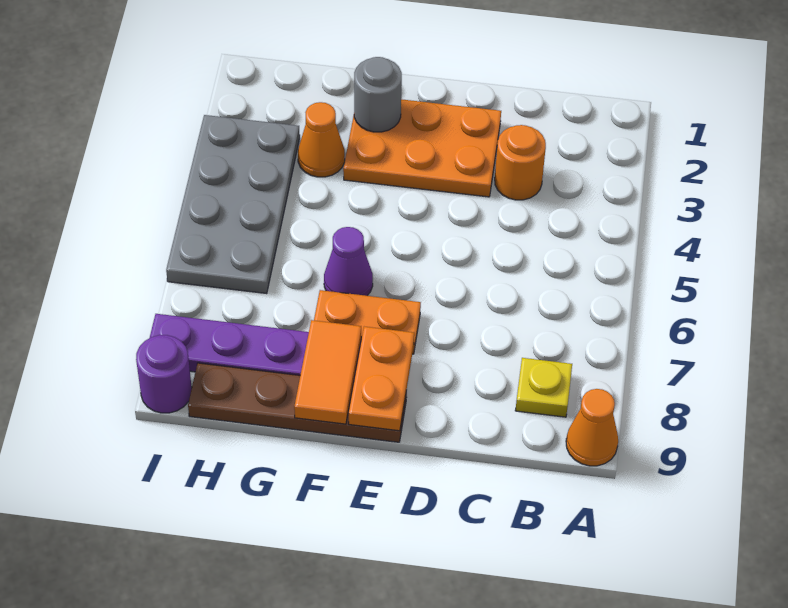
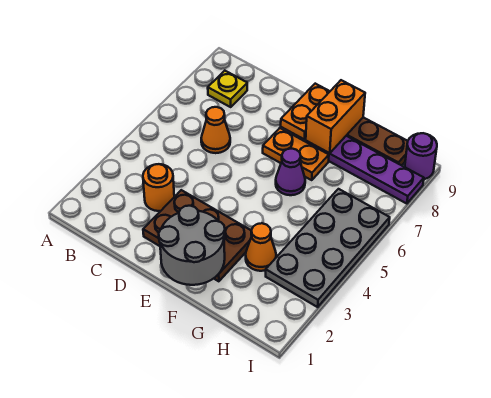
orange cone A9 level 1 -> orange cone C6 level 1
orange plate D2:F3 level 1 -> brown plate D2:F3 level 1
grey round brick F2 level 2 -> grey round brick E1:F2 level 2
orange tile F8:F9 level 2 -> orange brick F8:F9 level 2

